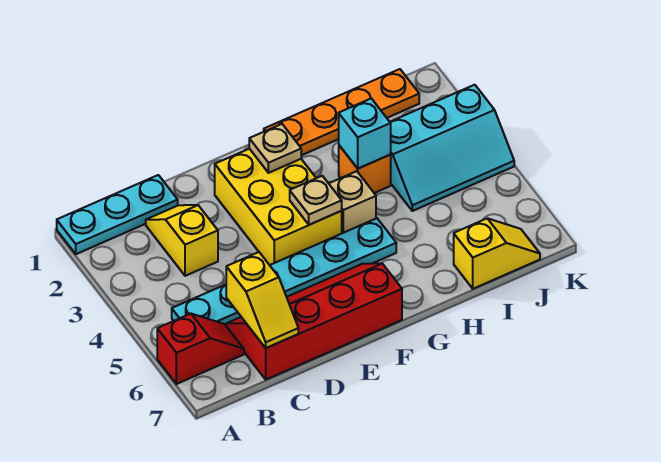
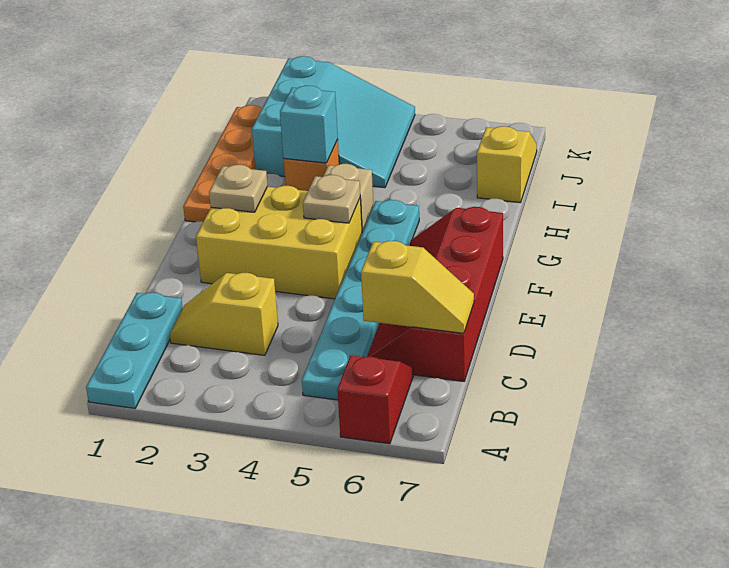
cyan slope I3:K4 level 1 top 3 -> cyan slope I2:K4 level 1 top 2

